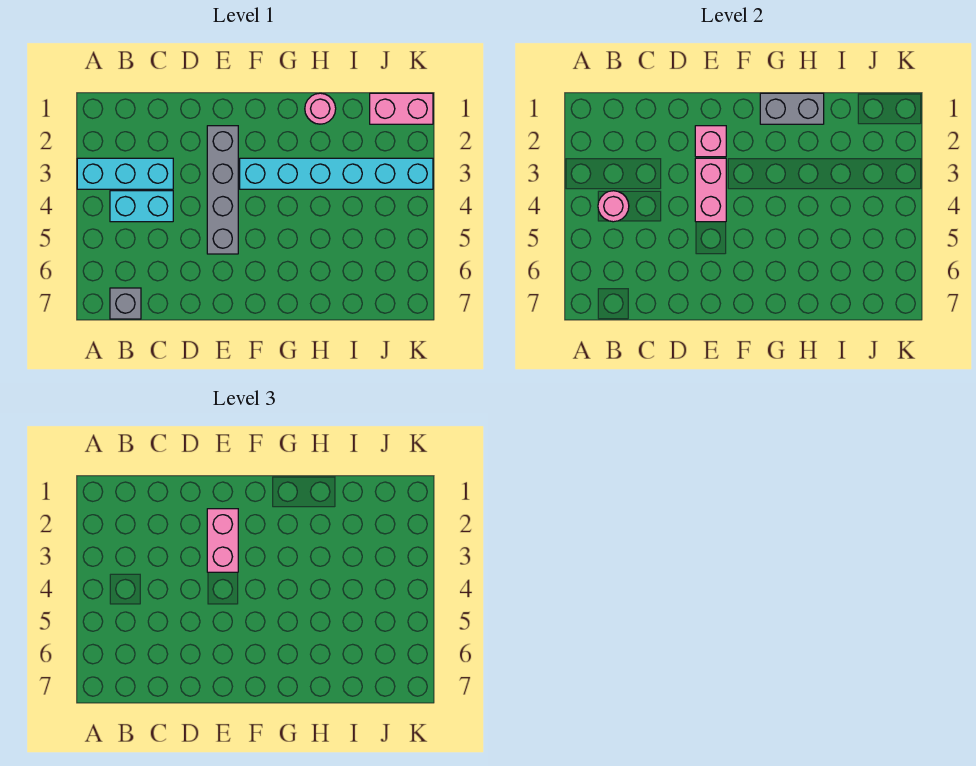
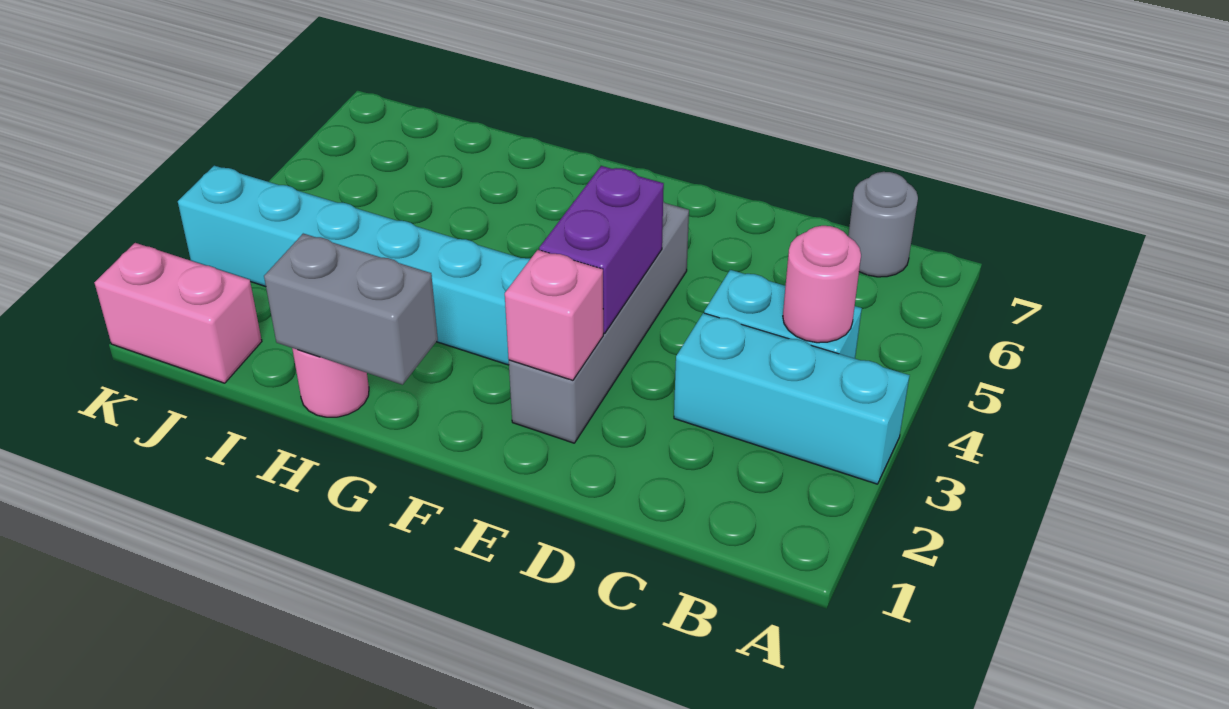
grey brick B7 level 1 -> grey round brick B7 level 1
pink brick E2:E3 level 3 -> none
pink brick E3:E4 level 2 -> purple brick E3:E4 level 2

